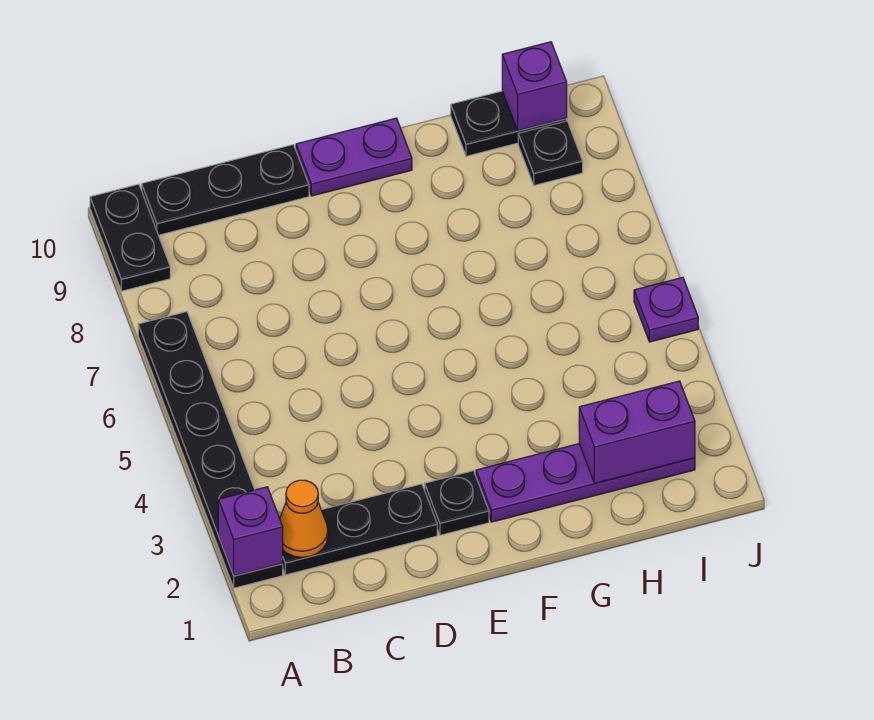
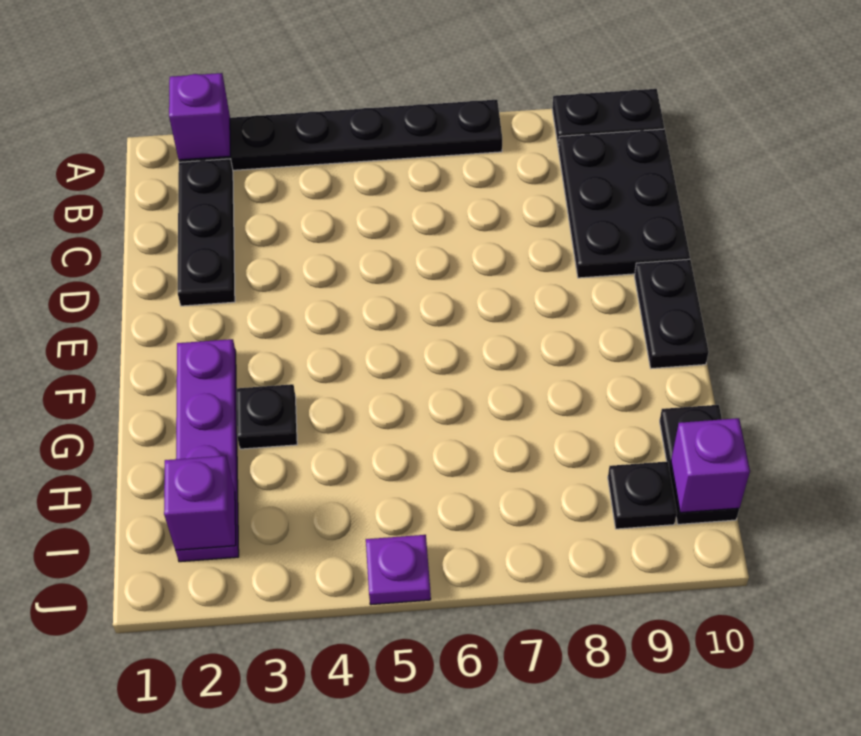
orange cone B2 level 2 -> none
black plate B10:D10 level 1 -> black plate B9:D10 level 1
black plate E2 level 1 -> black plate G3 level 1
purple plate E10:F10 level 1 -> black plate E10:F10 level 1
purple brick H2:I2 level 2 -> purple brick I2 level 2

